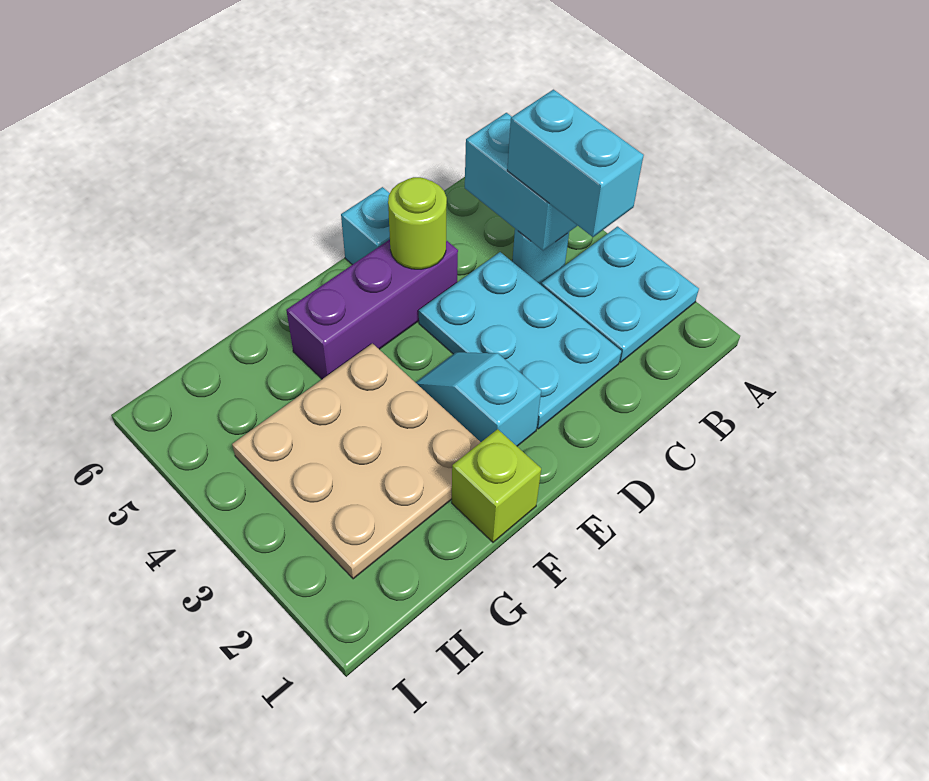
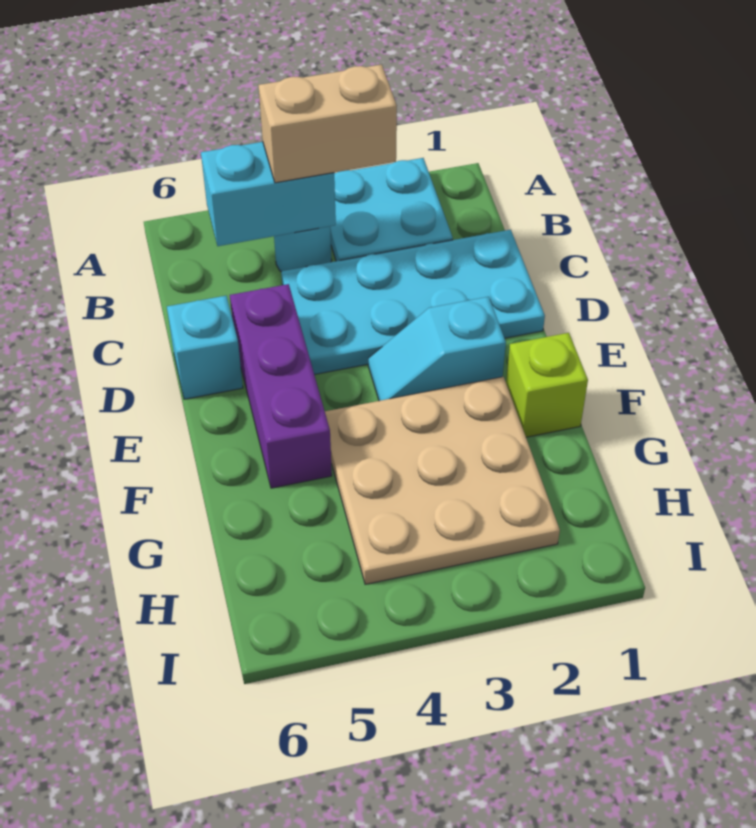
cyan brick B3:B4 level 3 -> tan brick B3:B4 level 3
cyan plate C2:D4 level 1 -> cyan plate C1:D4 level 1
lime round brick D5 level 2 -> none

